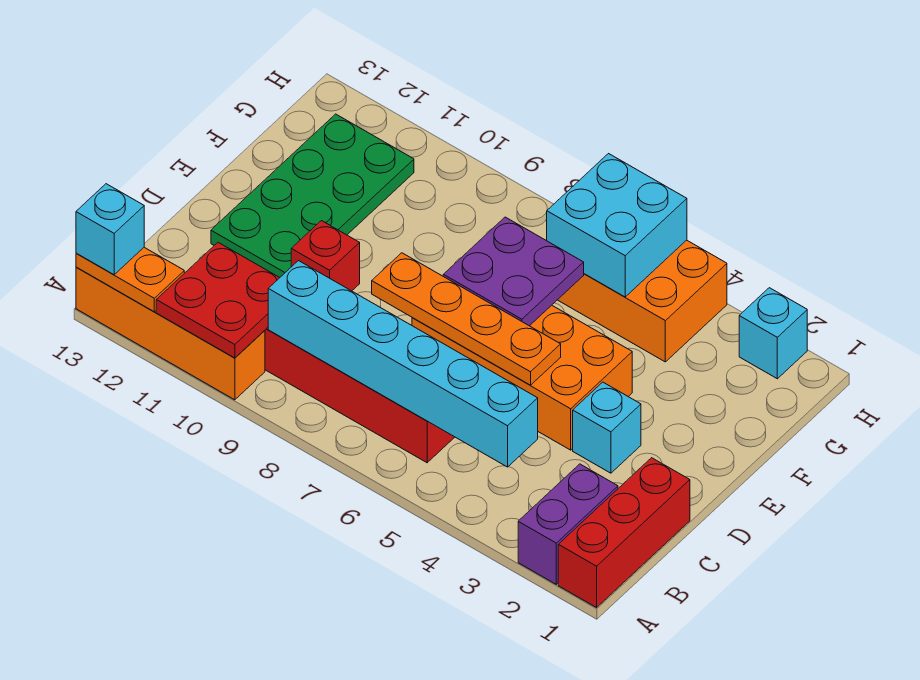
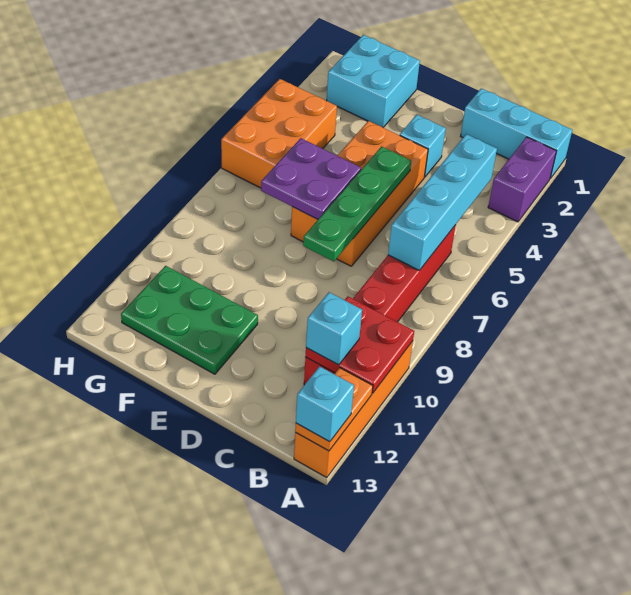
red brick A1:C1 level 1 -> cyan brick A1:C1 level 1
purple brick A2:B2 level 1 -> purple brick A2:A3 level 1
cyan brick B4:B9 level 2 -> cyan brick B4:B7 level 2
orange plate D5:D8 level 2 -> green plate D5:D8 level 2
red brick D10 level 1 -> none
green plate D11:G12 level 1 -> green plate E11:G12 level 1
cyan brick G5:H6 level 2 -> cyan brick F1:G2 level 1
cyan brick H2 level 1 -> cyan brick B11 level 3

